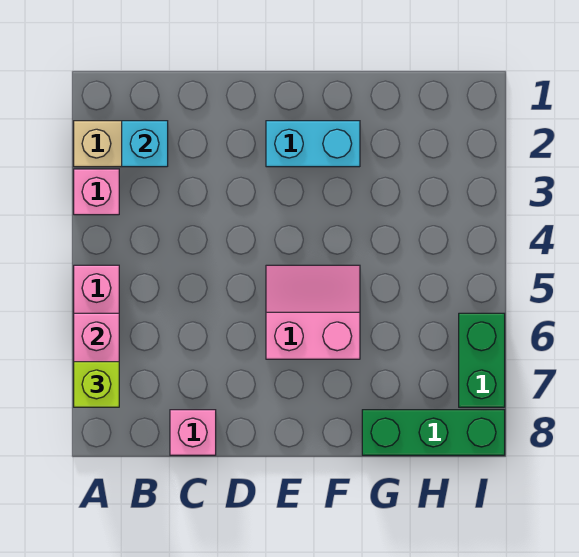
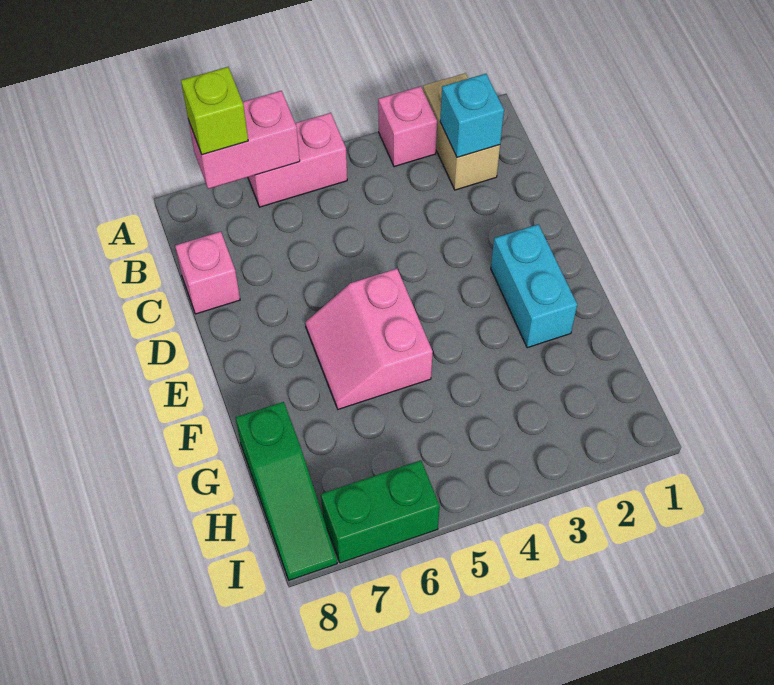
pink slope E5:F6 level 1 top 6 -> pink slope E5:F6 level 1 top 5
green brick G8:I8 level 1 -> green slope G8:I8 level 1 top G

